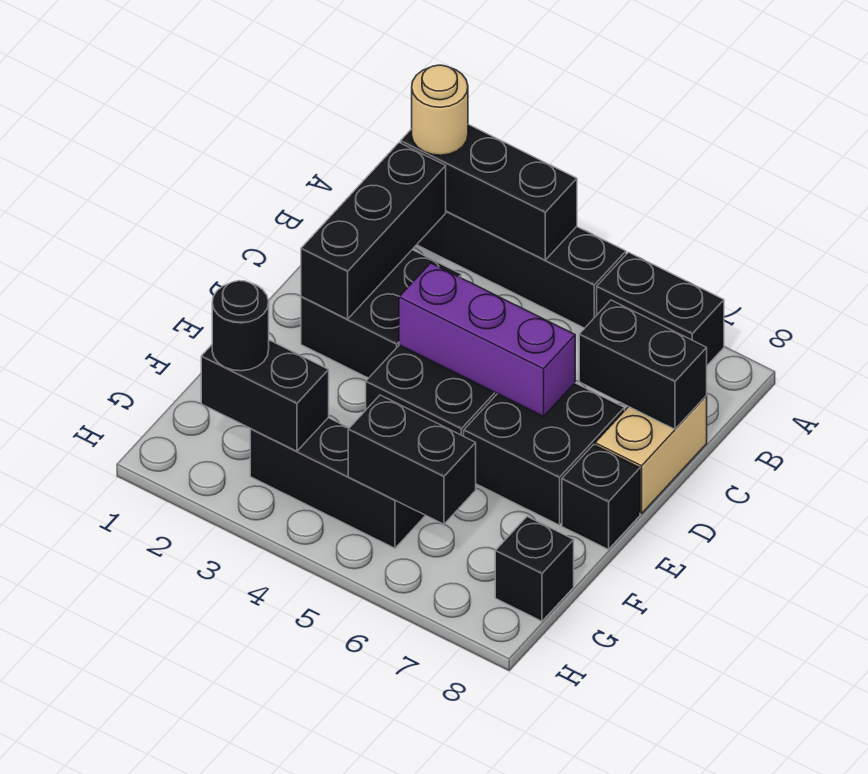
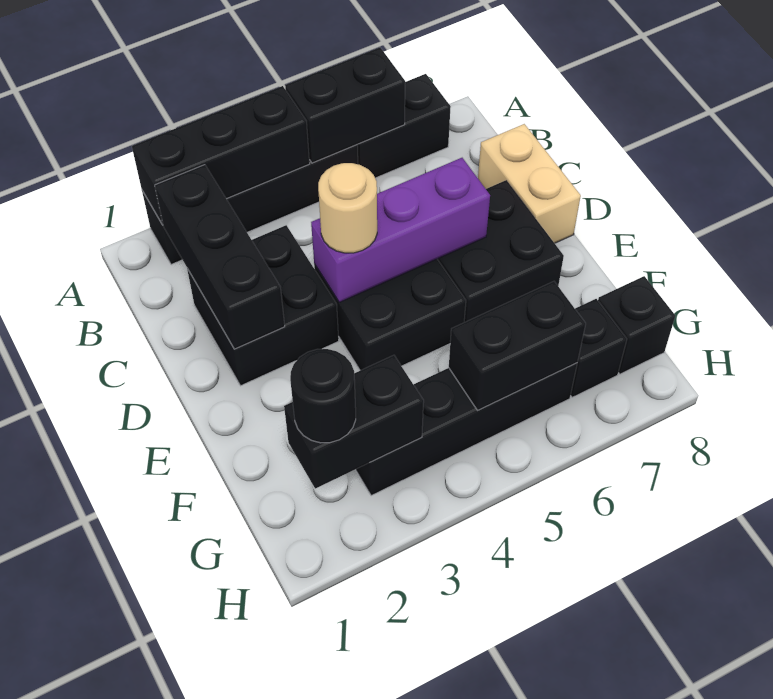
tan round brick A2 level 3 -> tan round brick D4 level 3
black brick C7:C8 level 2 -> black brick A5:A6 level 2
black brick E8 level 1 -> black brick G7 level 1
black brick G3:G5 level 1 -> black brick G3:G6 level 1

